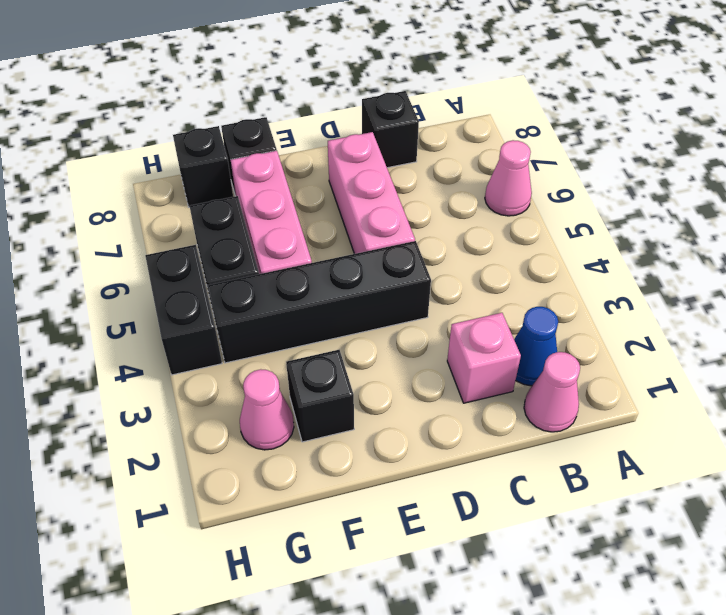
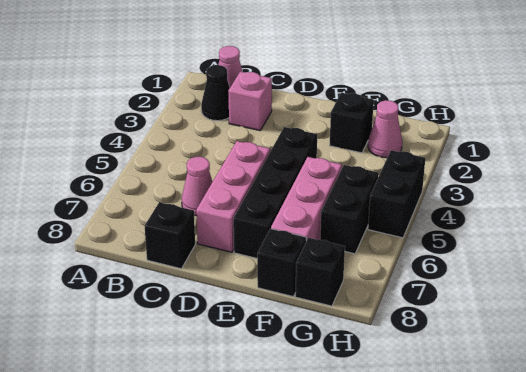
pink cone A6 level 1 -> pink cone C6 level 1
blue cone B2 level 1 -> black cone B2 level 1
black brick D4:G4 level 1 -> black brick E4:E7 level 1

